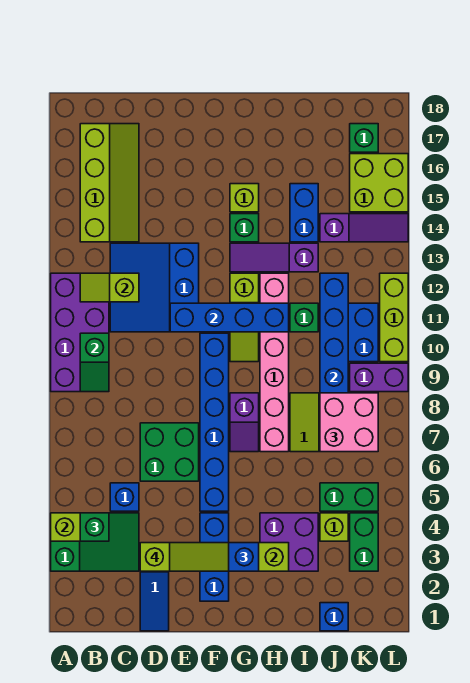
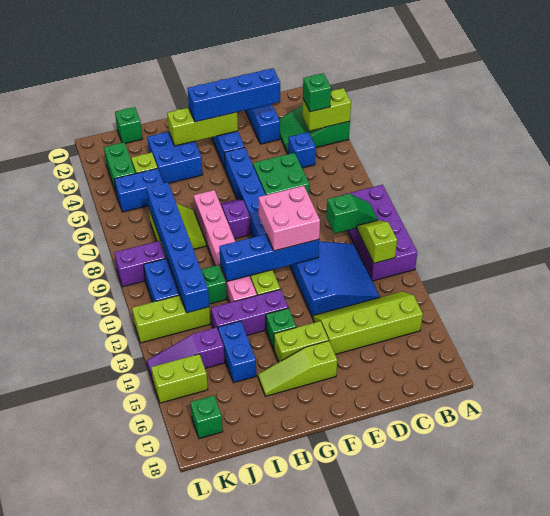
green slope B9:B10 level 2 top 10 -> green slope B10:C10 level 2 top C
lime slope B12:C12 level 2 top C -> lime slope B11:B12 level 2 top 12
lime slope B14:C17 level 1 top B -> lime slope B14:E15 level 1 top 15
lime slope D3:F3 level 4 top D -> lime slope F16:H16 level 1 top F
purple slope G13:I13 level 1 top I -> purple brick G13:I13 level 1
lime brick G15 level 1 -> lime brick F15:G15 level 1
purple brick H3:I4 level 1 -> blue brick H3:I4 level 1
blue brick J1 level 1 -> green brick J1 level 1
green brick J5:K5 level 1 -> blue brick J5:K5 level 1
pink brick J7:K8 level 3 -> pink brick E10:F11 level 3
lime brick K15:L16 level 1 -> lime brick K15:L15 level 1
lime brick L10:L12 level 1 -> lime brick J12:L12 level 1

